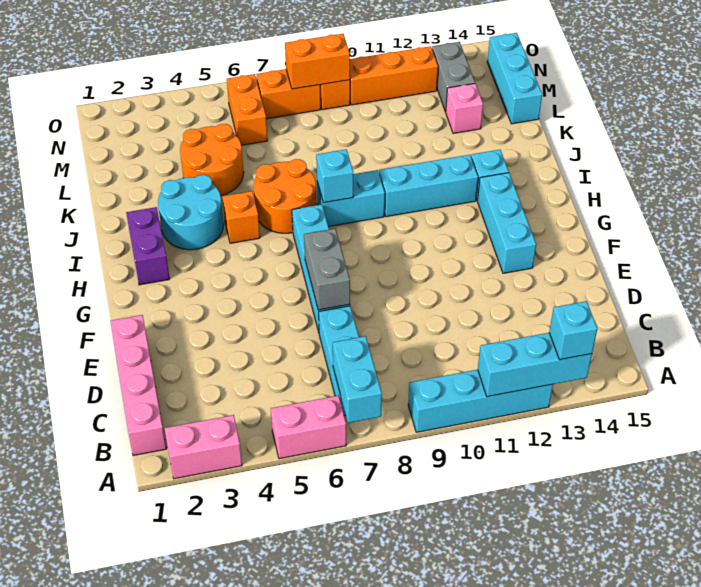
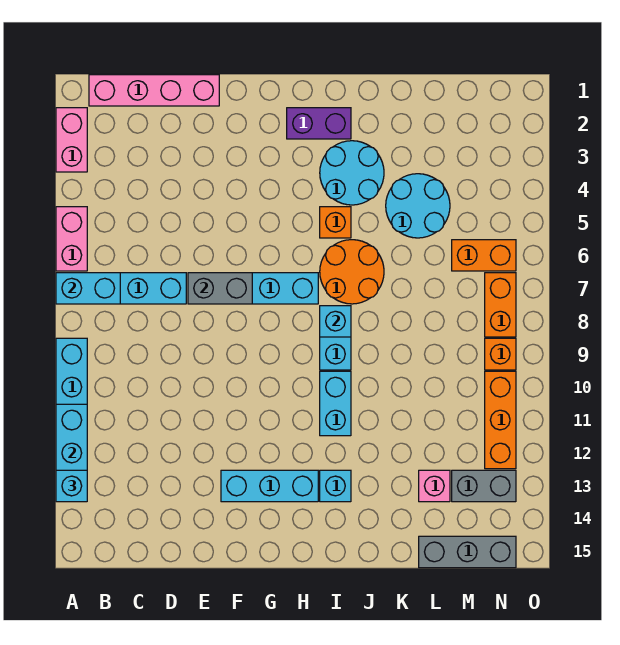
cyan brick I10:I12 level 1 -> cyan brick I10:I11 level 1
orange round brick K4:L5 level 1 -> cyan round brick K4:L5 level 1
cyan brick L15:N15 level 1 -> grey brick L15:N15 level 1
orange brick N8:N9 level 2 -> none

